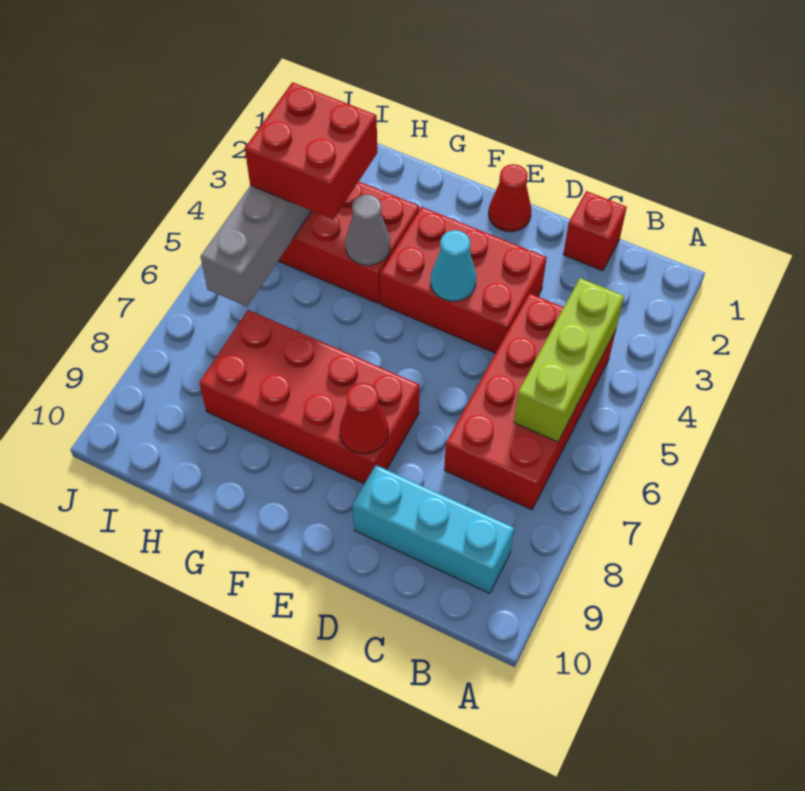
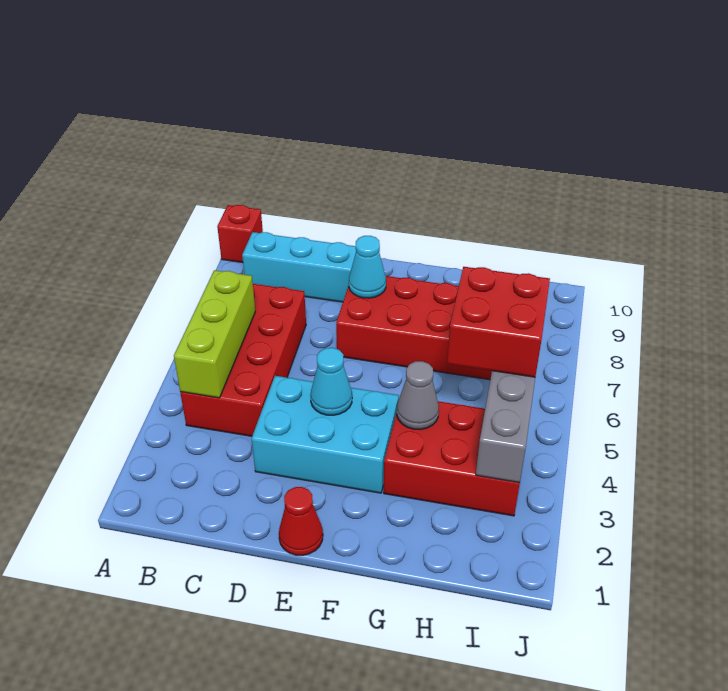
red brick C1 level 1 -> red brick A10 level 1
red brick D3:F4 level 1 -> cyan brick D3:F4 level 1
red cone E8 level 2 -> cyan cone E8 level 2
red brick H3:I4 level 3 -> red brick H5:I6 level 3

